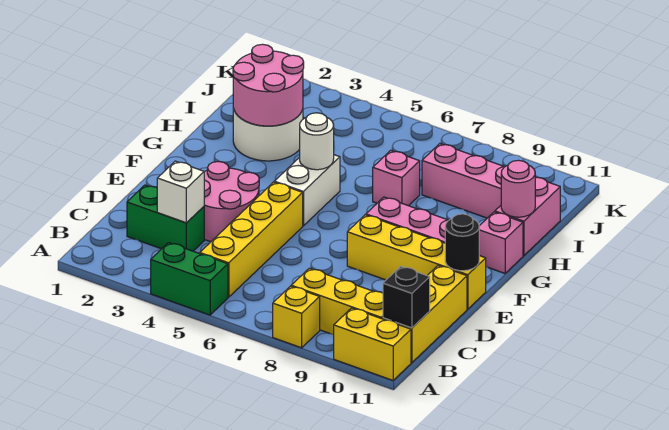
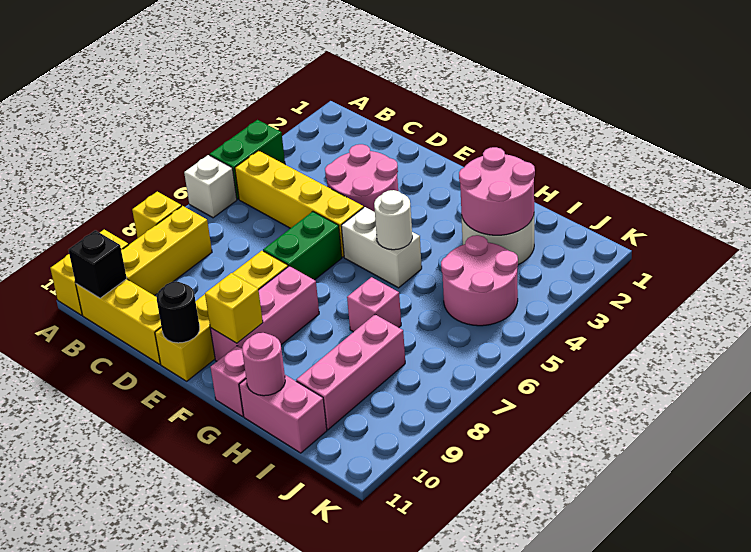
green brick C2:C3 level 1 -> green brick E6:E7 level 1
white brick C3 level 2 -> white brick A6 level 1
none -> yellow brick F10 level 2
none -> pink round brick I4:J5 level 1

